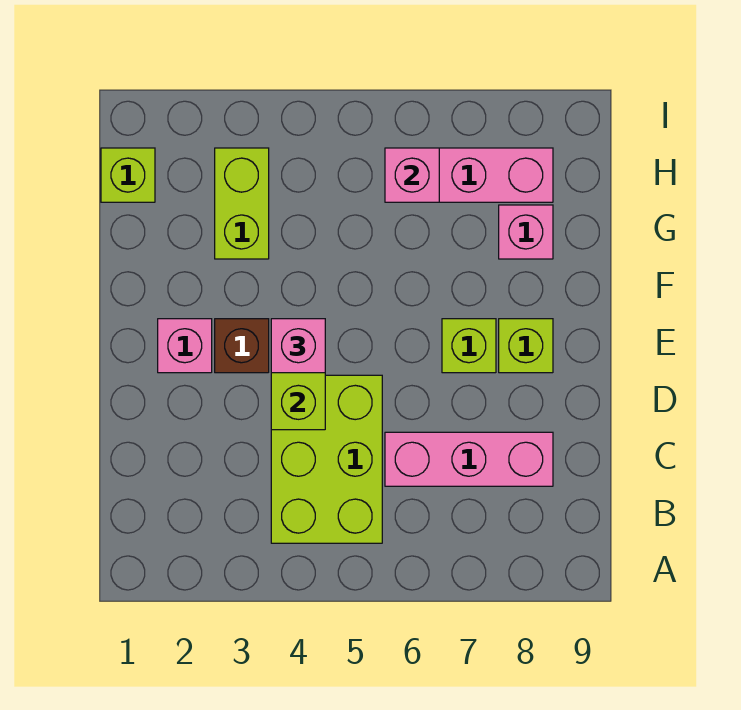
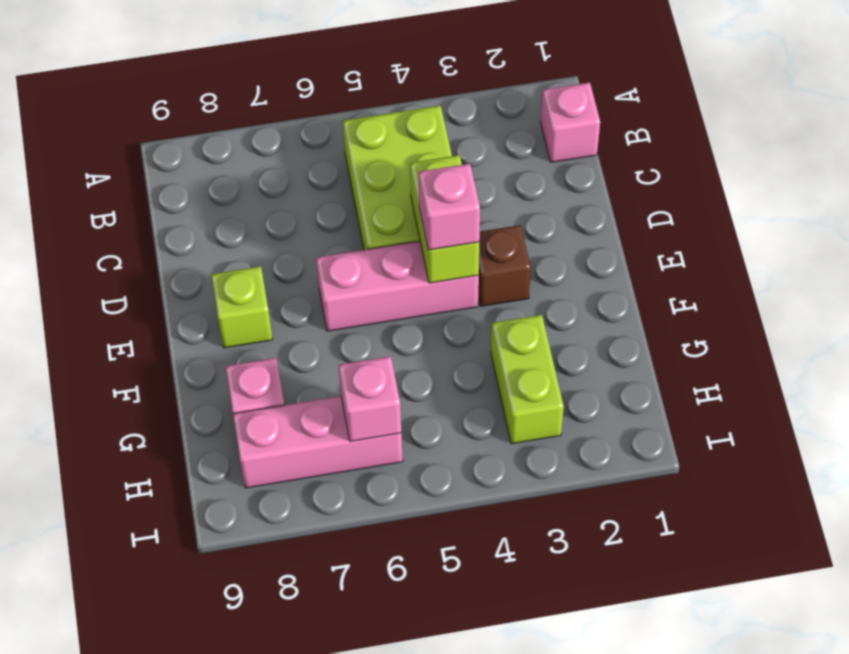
pink brick C6:C8 level 1 -> pink brick E4:E6 level 1
pink brick E2 level 1 -> pink brick B1 level 1
lime brick E7 level 1 -> none
lime brick H1 level 1 -> none

